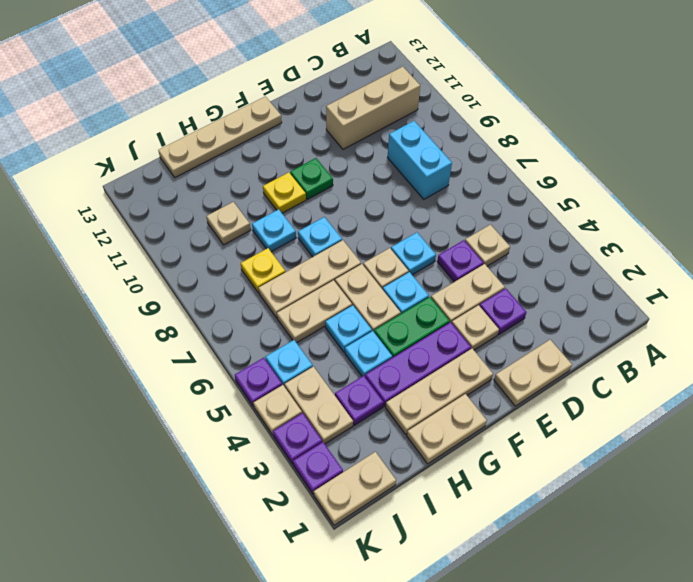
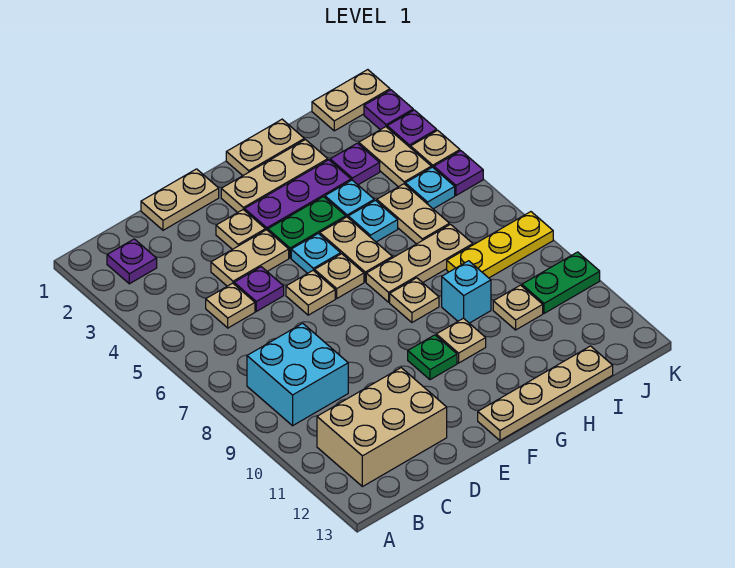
tan brick B11:D11 level 1 -> tan brick B11:D12 level 1
cyan brick C8:C9 level 1 -> cyan brick B8:C9 level 1
purple plate D3 level 1 -> purple plate B2 level 1
cyan plate E6 level 1 -> tan plate E6 level 1
cyan plate G8 level 1 -> tan plate G8 level 1
yellow plate G10 level 1 -> tan plate G10 level 1
tan plate H6:I6 level 1 -> tan plate I5:I6 level 1
cyan plate H9 level 1 -> cyan brick H9 level 1
yellow plate I8 level 1 -> yellow plate I8:K8 level 1
none -> green plate J10:K10 level 1

